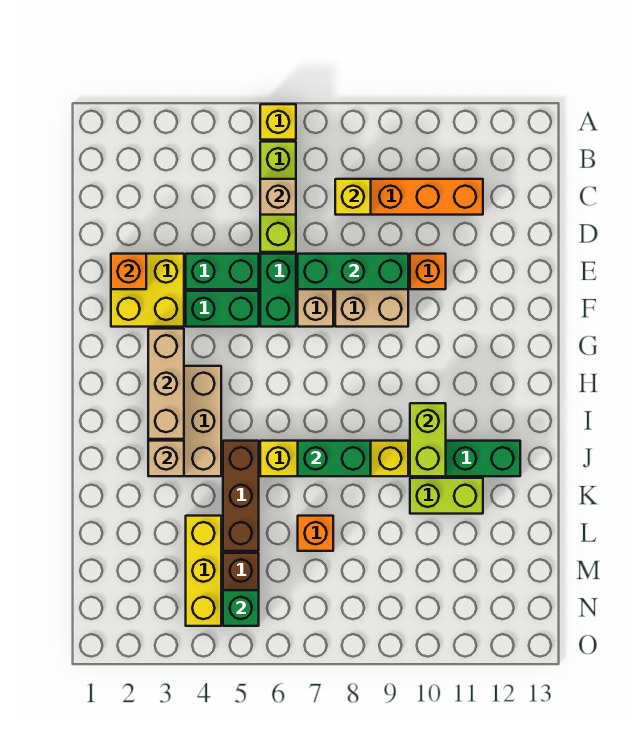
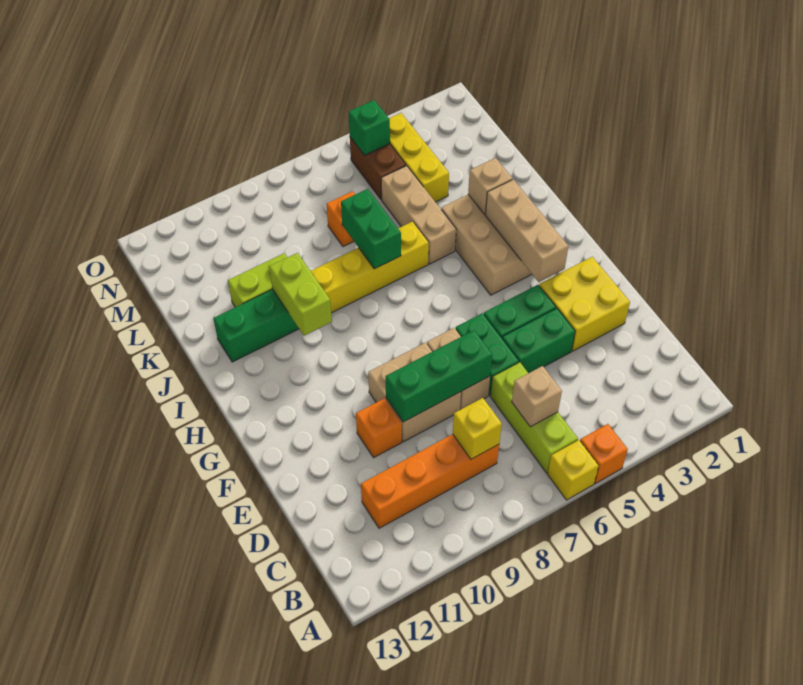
orange brick E2 level 2 -> orange brick A5 level 1
brown brick J5:L5 level 1 -> tan brick J5:L5 level 1
green brick J7:J8 level 2 -> green brick J7:K7 level 2

